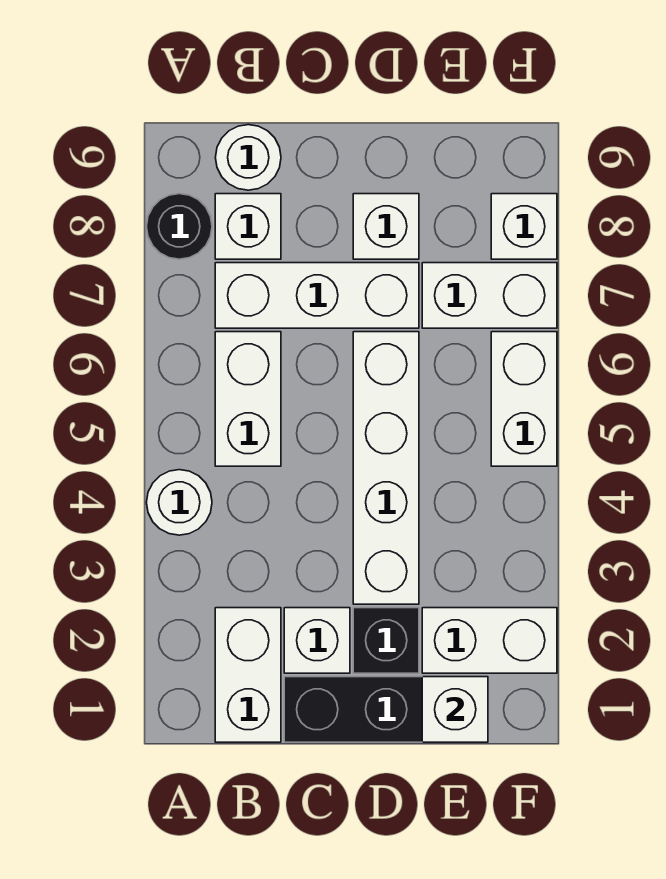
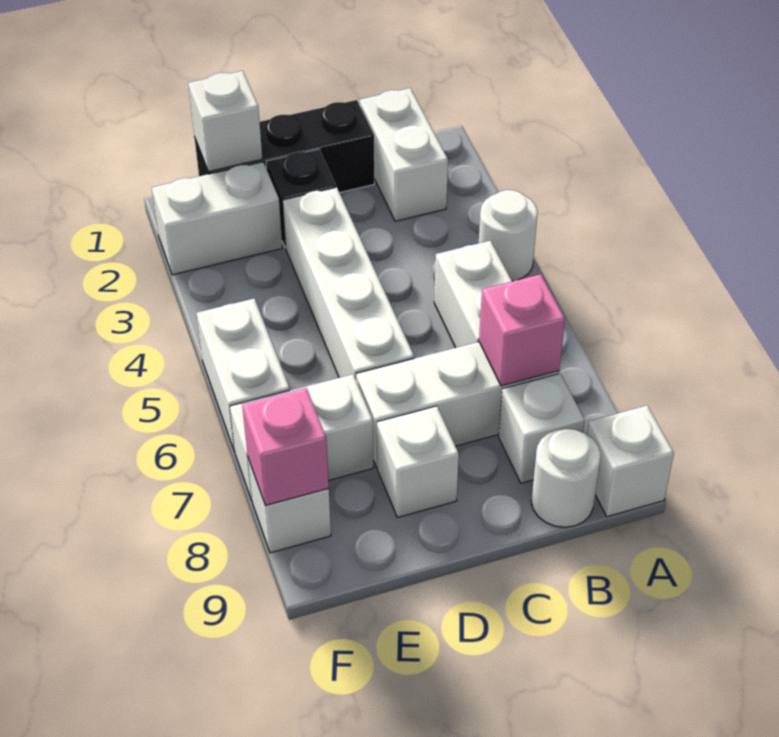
black round brick A8 level 1 -> none
none -> pink brick B7 level 2
white brick C2 level 1 -> white brick A9 level 1
none -> pink brick F8 level 2

